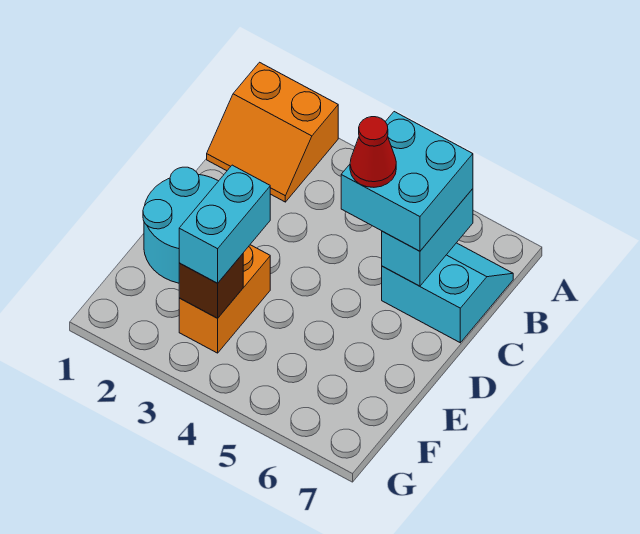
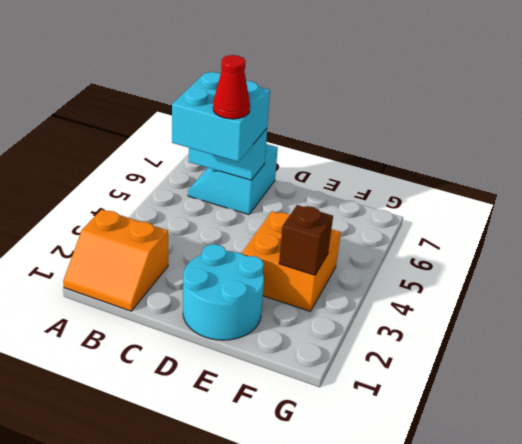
orange slope A1:B2 level 1 top A -> orange slope A1:B2 level 1 top 2
orange brick E3:F3 level 1 -> orange brick E3:F4 level 1
cyan brick E3:F3 level 3 -> none

